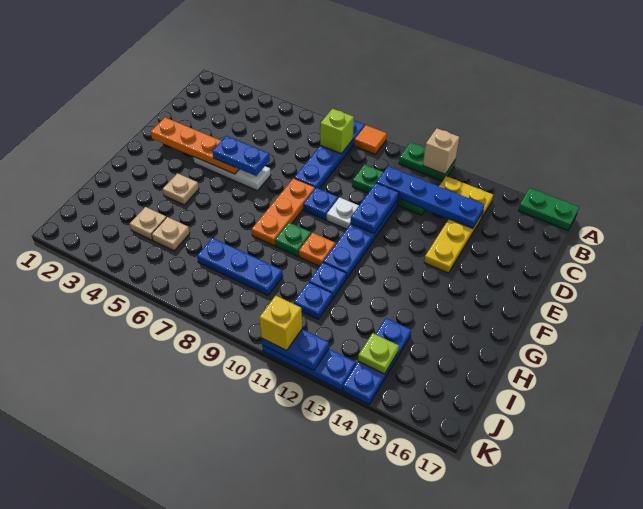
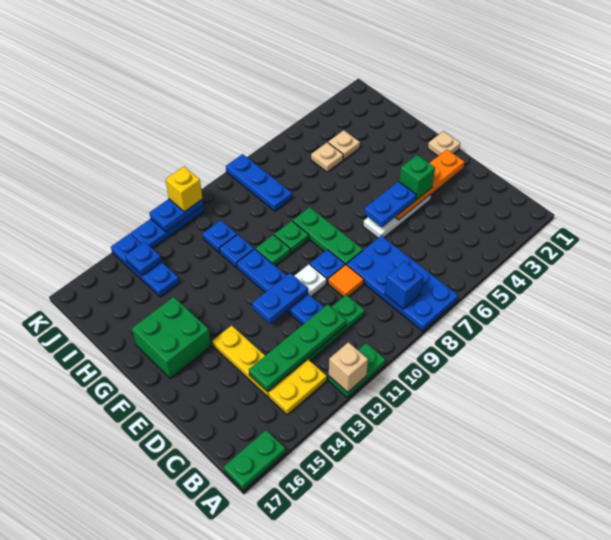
blue plate A8:D8 level 1 -> blue plate A7:D8 level 1
orange tile A9 level 1 -> orange tile D9 level 1
lime brick B8 level 2 -> blue brick B8 level 2
blue plate C11:C14 level 2 -> green plate C11:C14 level 2
blue plate D11:E11 level 2 -> blue plate E11:E12 level 2
none -> green brick E4 level 3
orange plate E8:G8 level 1 -> green plate E8:G8 level 1
none -> green brick F15:G16 level 1
tan plate G4 level 1 -> tan plate F1 level 1
orange plate G10 level 1 -> green plate G10 level 1
blue plate I7:I9 level 1 -> blue plate I8:K8 level 1
lime plate J14 level 2 -> blue plate J14 level 2

